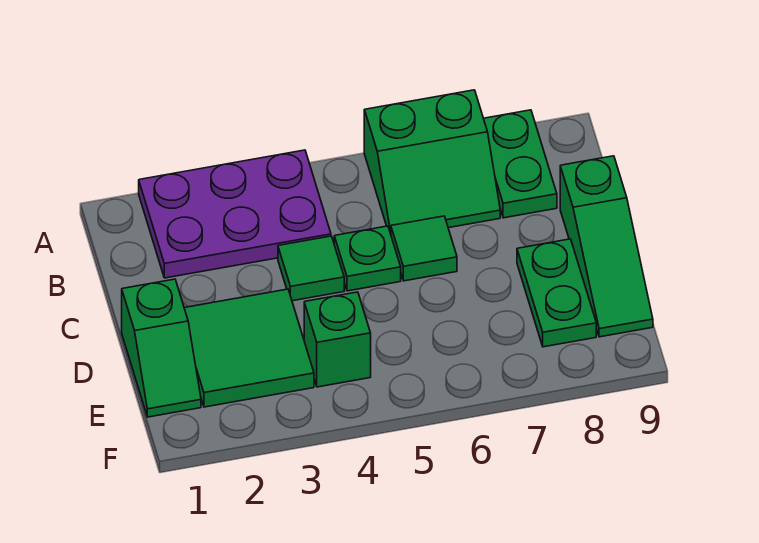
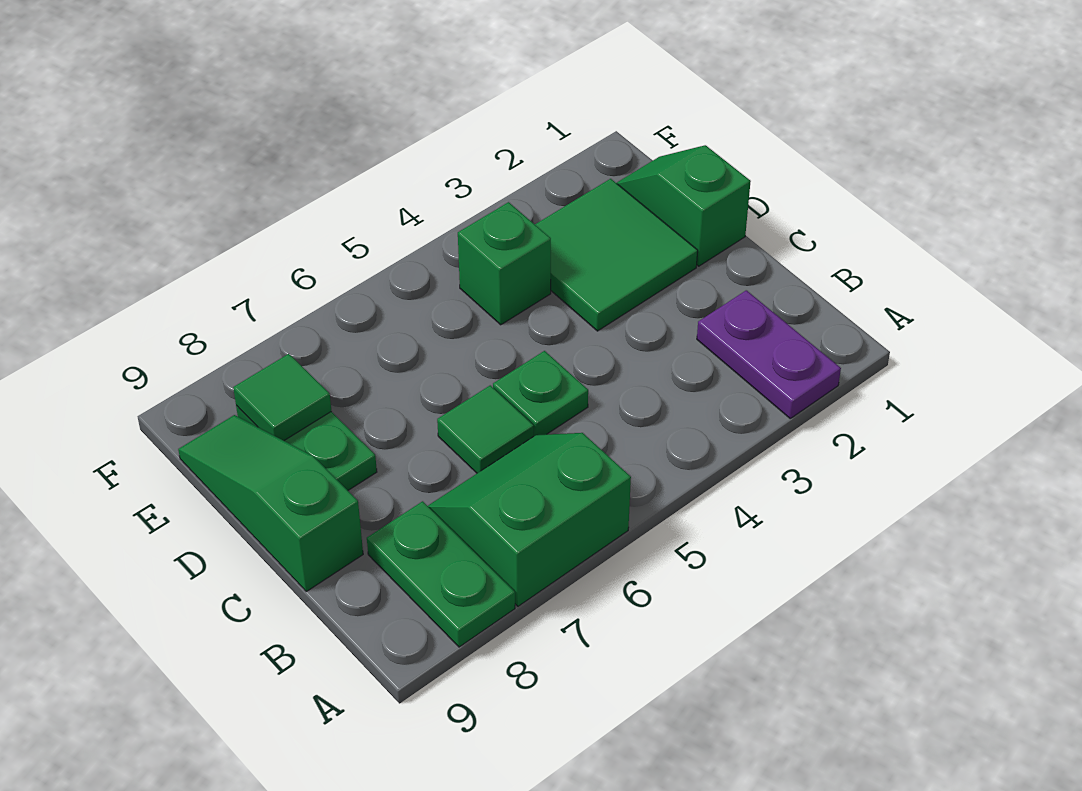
purple plate A2:B4 level 1 -> purple plate A2:B2 level 1
green tile C4 level 1 -> green tile E8 level 2

